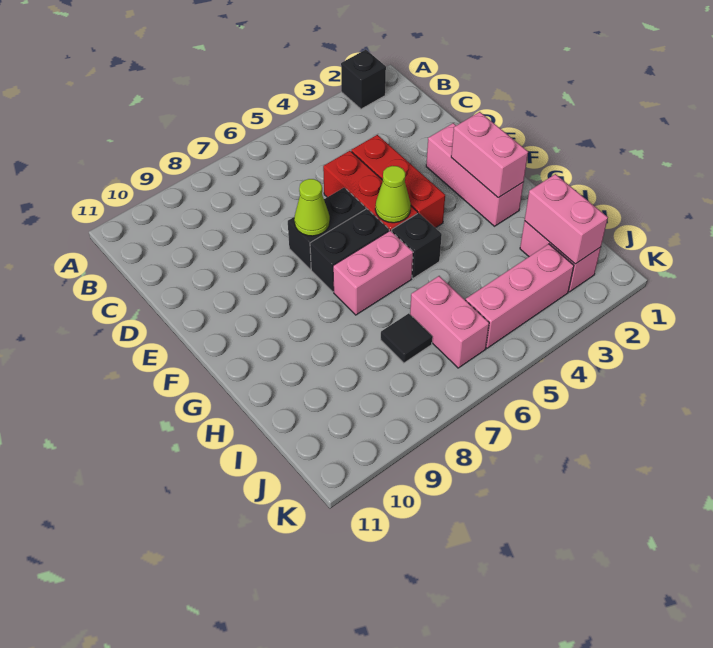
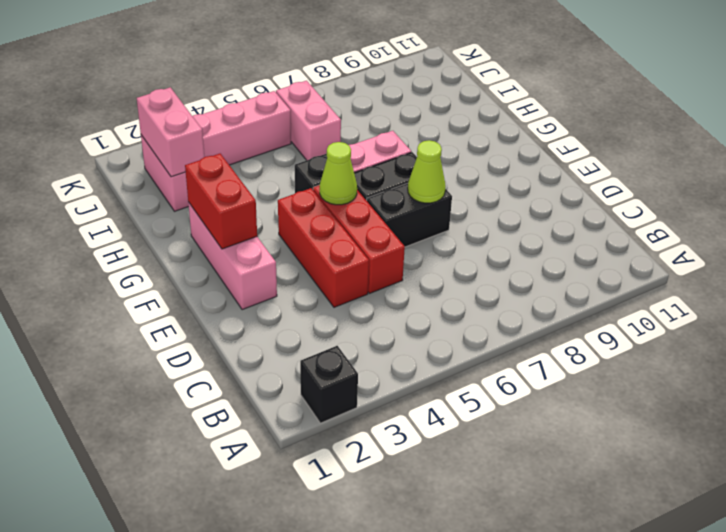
pink brick F2:G2 level 2 -> red brick F2:G2 level 2
black tile I7 level 1 -> none

